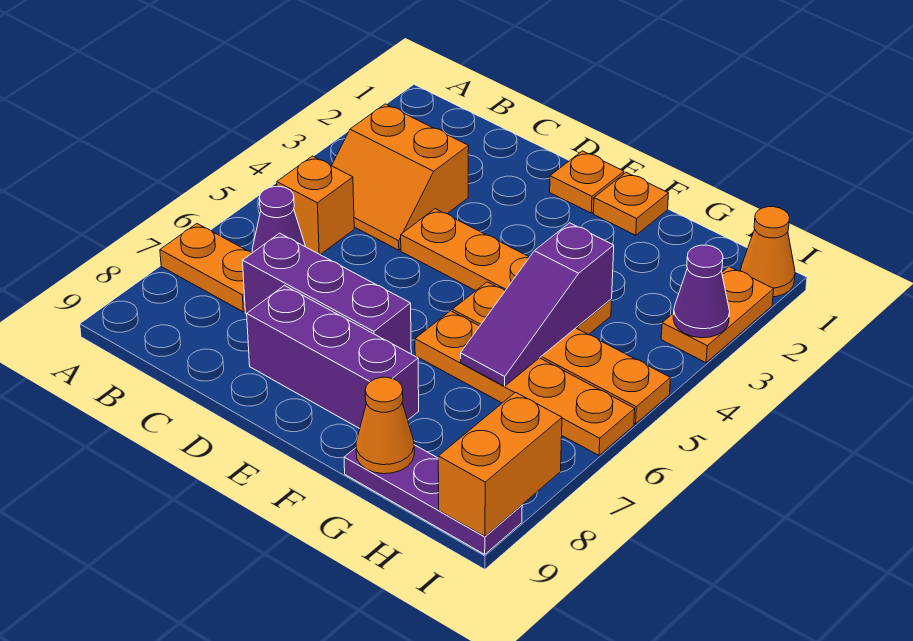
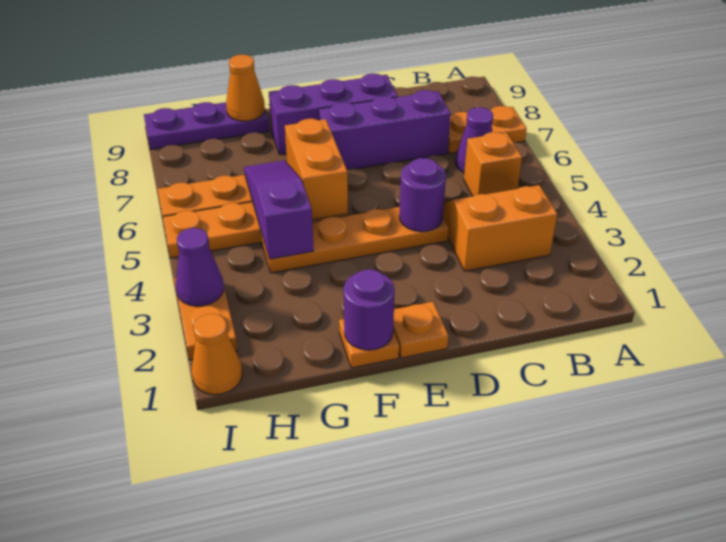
none -> purple round brick D4 level 2
none -> purple round brick F1 level 2
orange brick I8:I9 level 2 -> orange brick F5:F6 level 2

